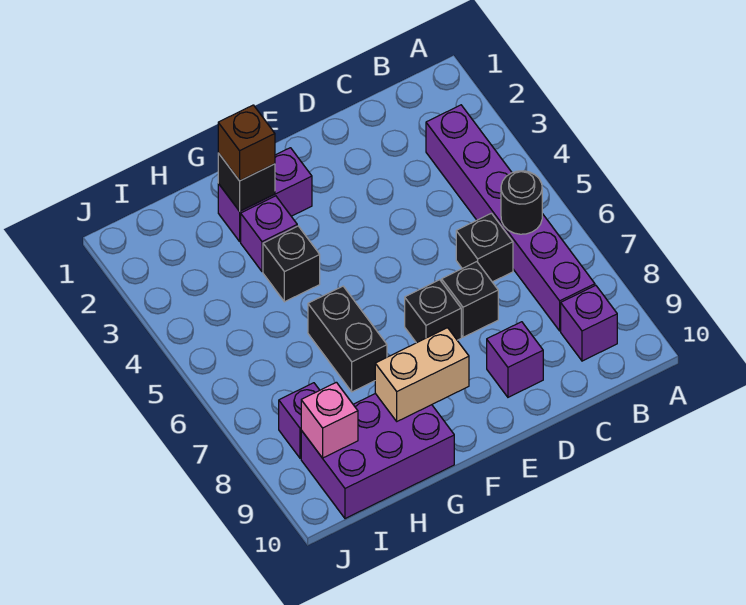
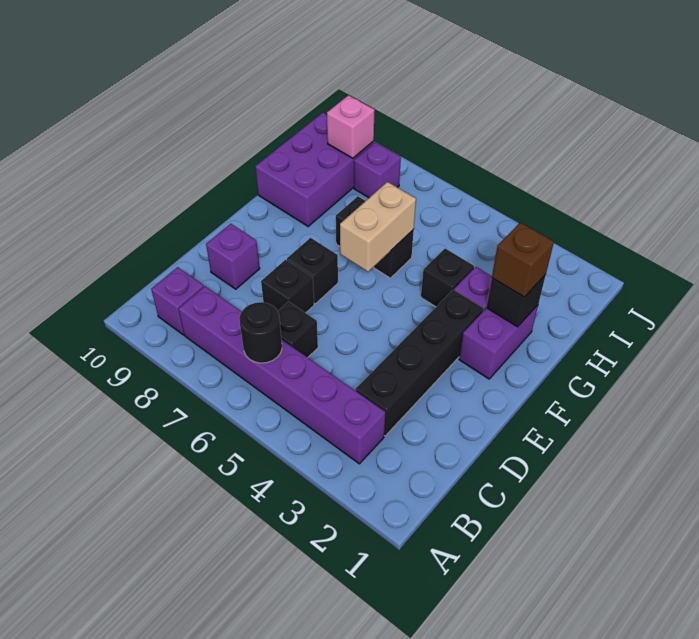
none -> black brick C3:F3 level 1
tan brick F9:G9 level 2 -> tan brick F6:G6 level 2

